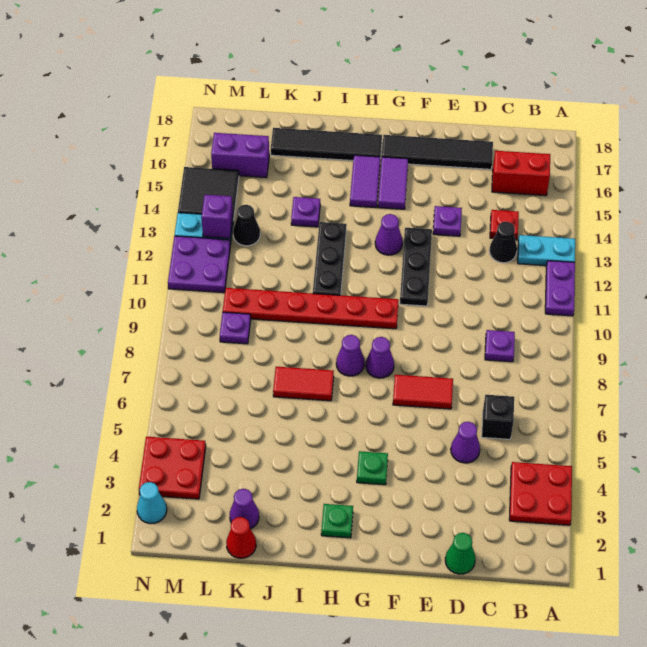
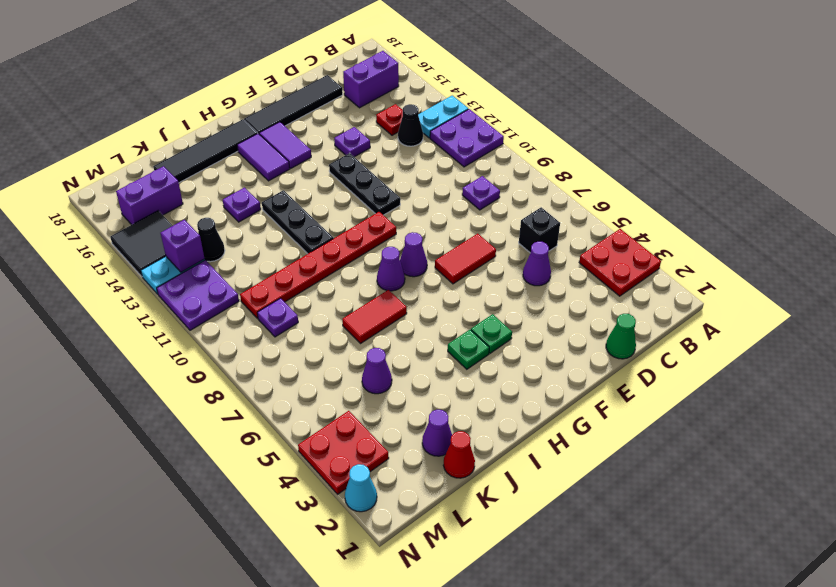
purple plate A11:A12 level 1 -> purple plate A11:B12 level 1
red brick B16:C16 level 1 -> purple brick B16:C16 level 1
purple cone G13 level 1 -> purple cone K5 level 1
green plate H2 level 1 -> green plate H4 level 1

